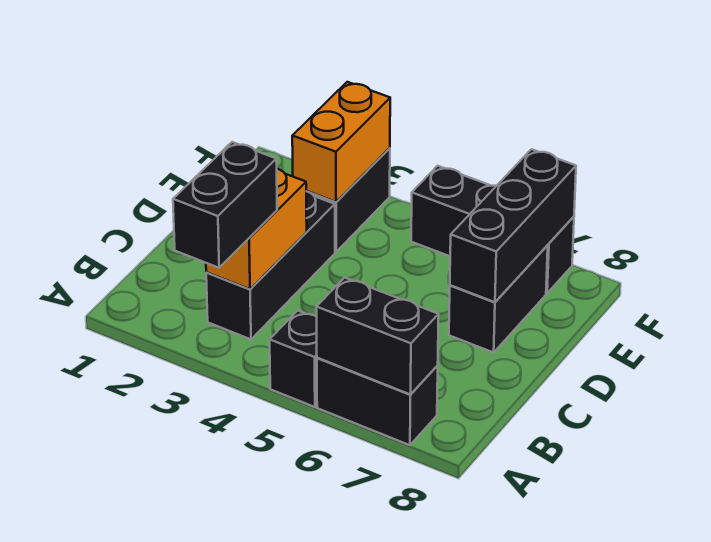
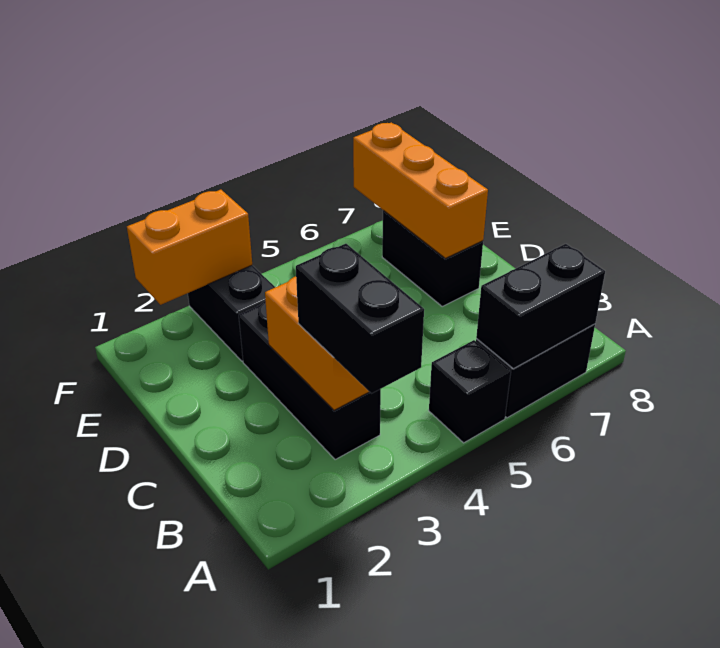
black brick D7:F7 level 2 -> orange brick D7:F7 level 2
orange brick E3:F3 level 2 -> orange brick F2:F3 level 2
black brick F5:F7 level 1 -> none

